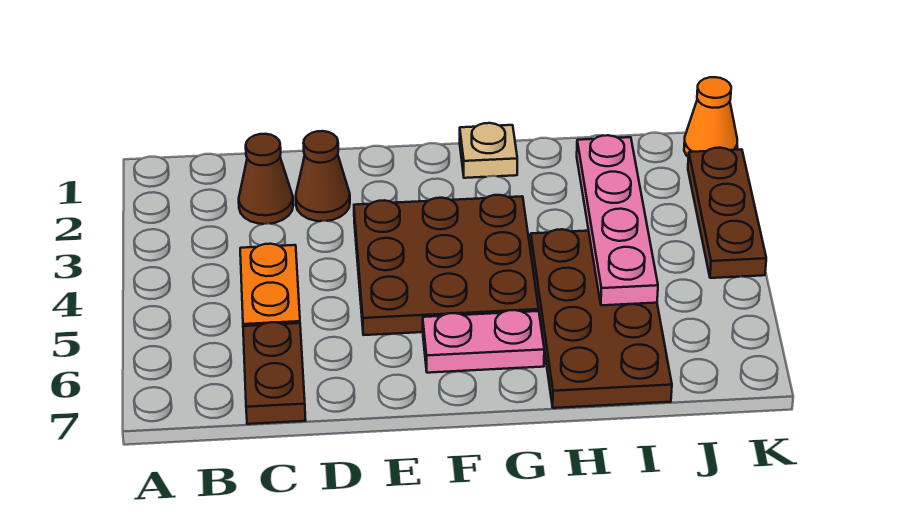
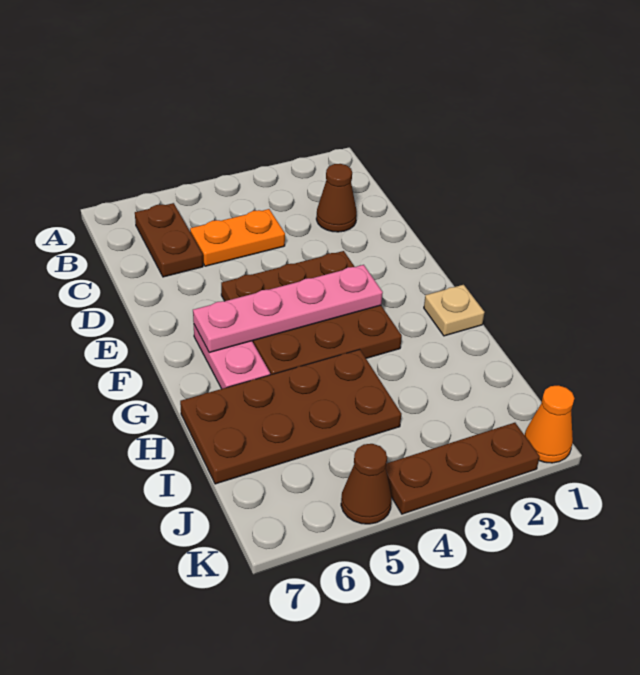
brown plate C6:C7 level 1 -> brown plate B6:C6 level 1
brown cone D2 level 1 -> brown cone K5 level 1
pink plate I2:I5 level 2 -> pink plate F3:F6 level 2

